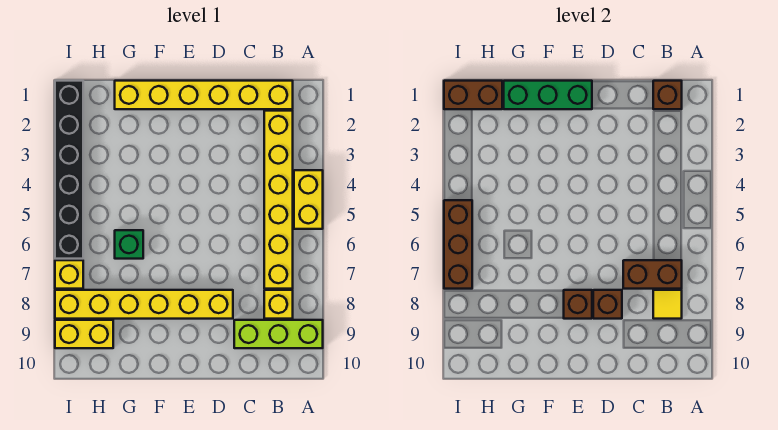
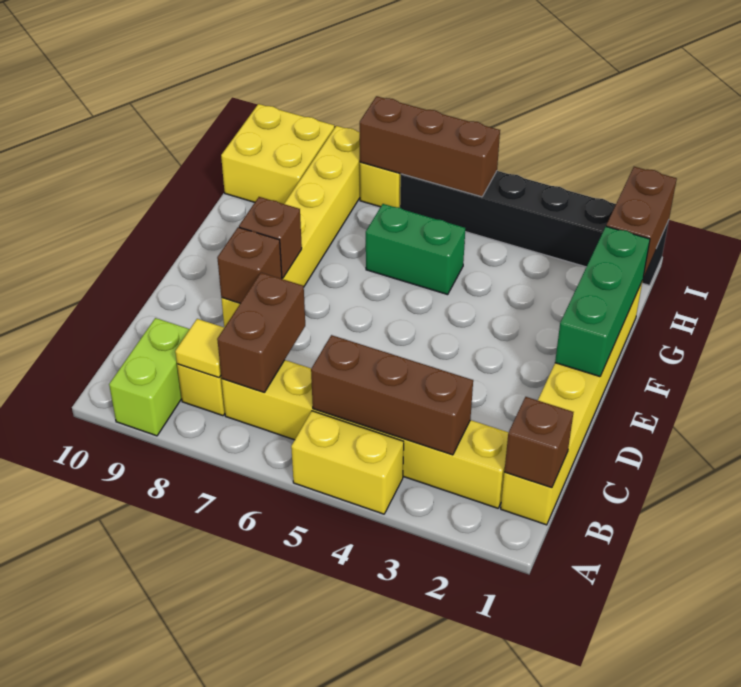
lime brick A9:C9 level 1 -> lime brick A9:B9 level 1
none -> brown brick B3:B5 level 2
green brick G6 level 1 -> green brick G5:G6 level 1
yellow brick H9:I9 level 1 -> yellow brick H9:I10 level 1

